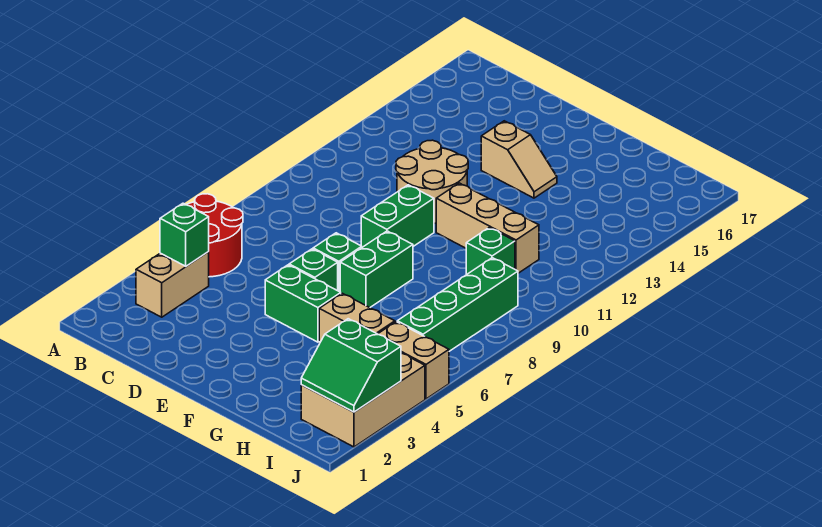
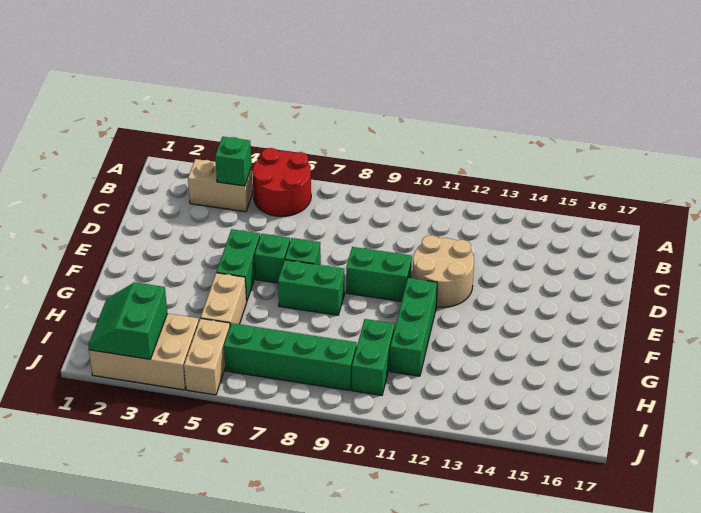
tan slope E14:F14 level 1 top E -> none
tan brick F11:H11 level 1 -> green brick F11:H11 level 1
green brick H10 level 1 -> green brick H10:I10 level 1

